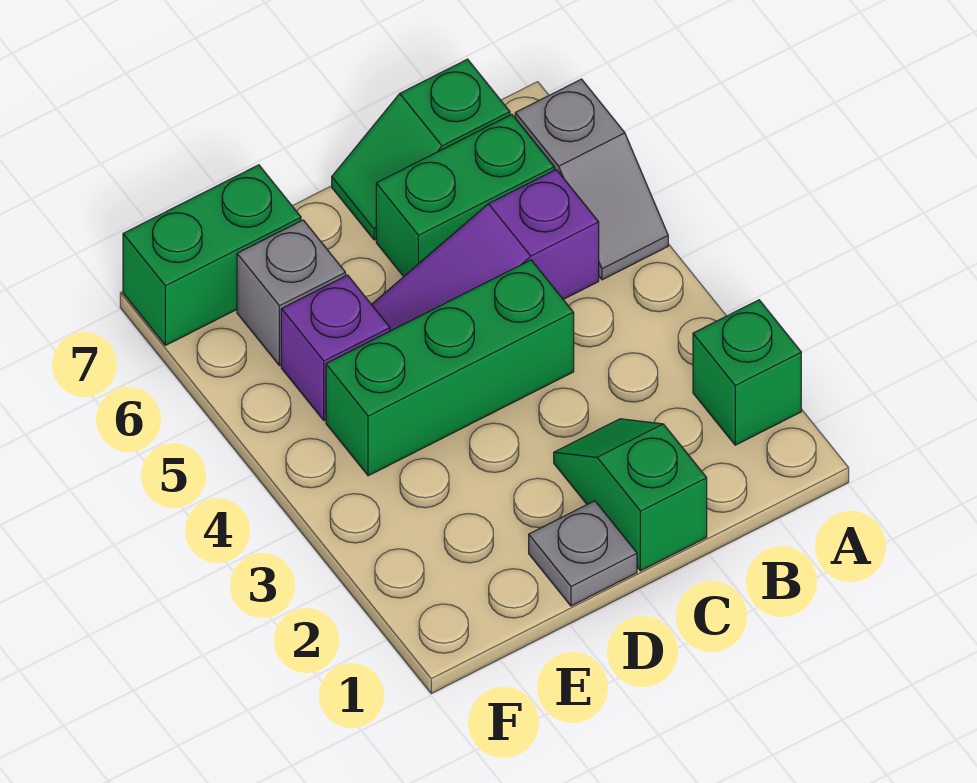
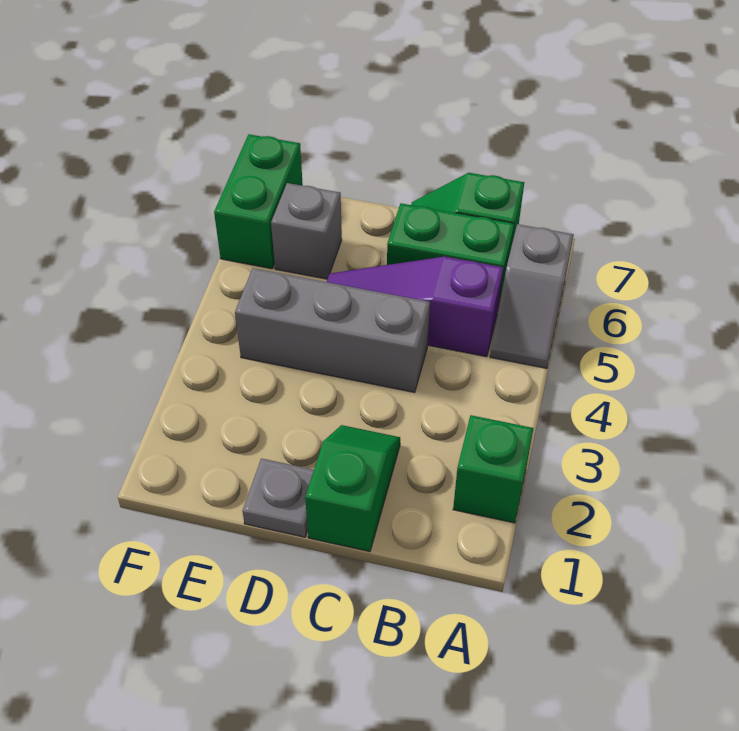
green brick C4:E4 level 1 -> grey brick C4:E4 level 1
purple brick E5 level 1 -> none
green brick E7:F7 level 1 -> green brick F6:F7 level 1

